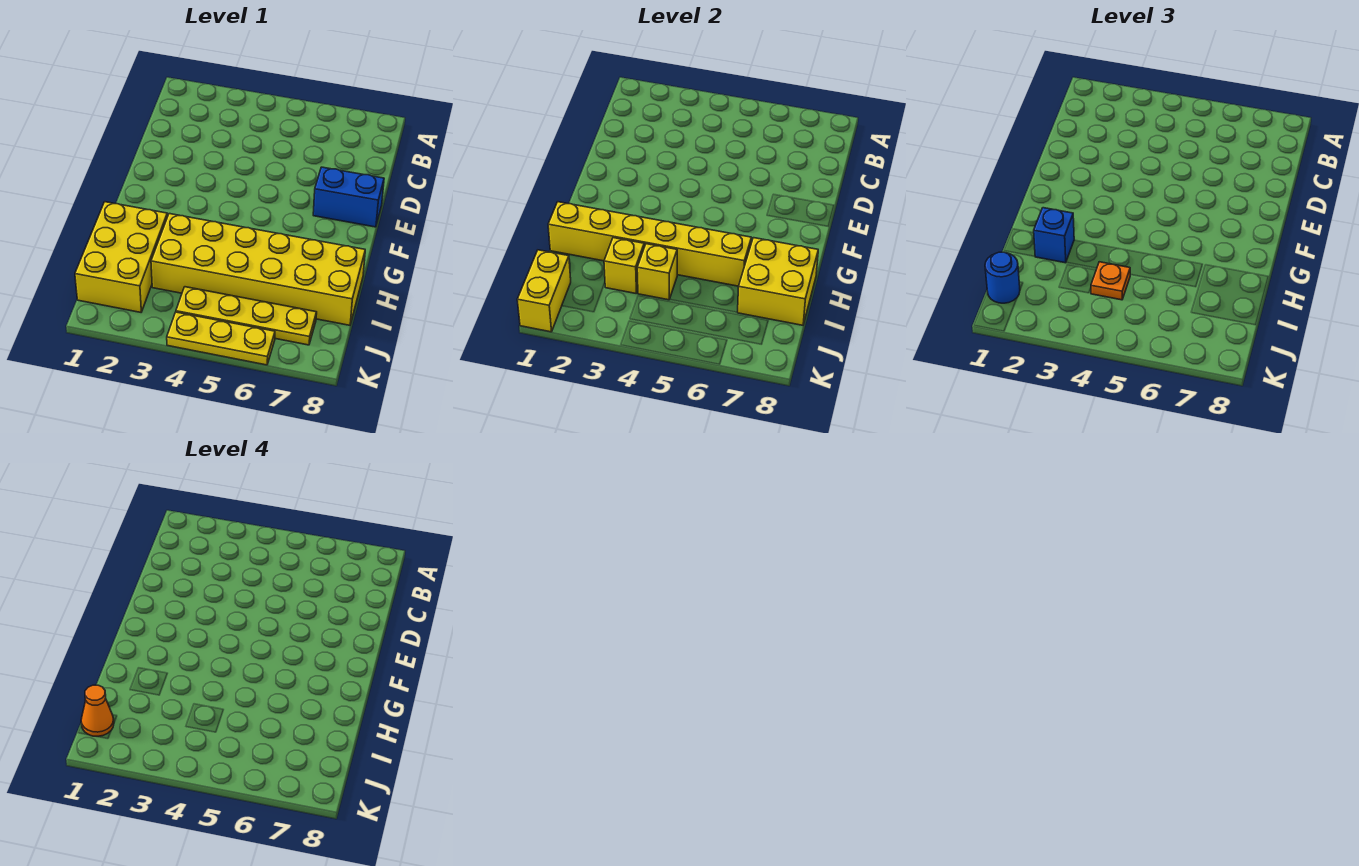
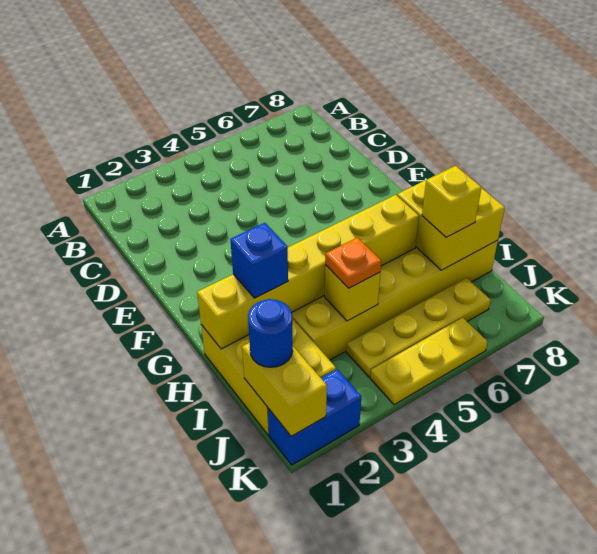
blue brick E7:E8 level 1 -> blue brick K1:K2 level 1
yellow brick I3 level 2 -> yellow brick I7 level 3
orange cone J1 level 4 -> none

